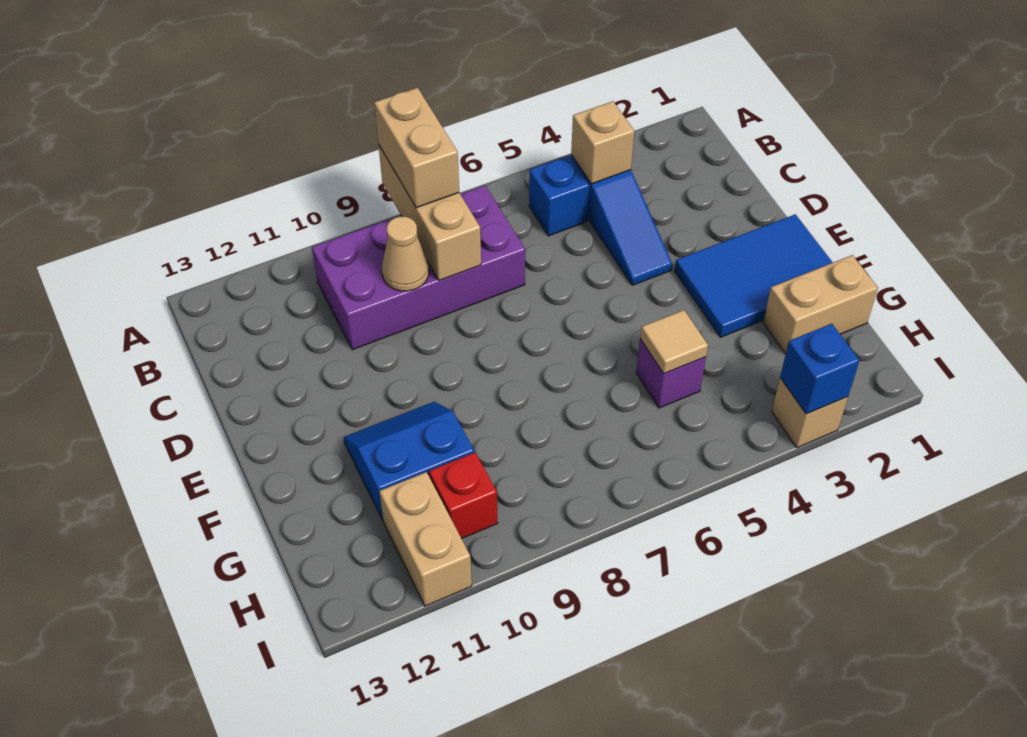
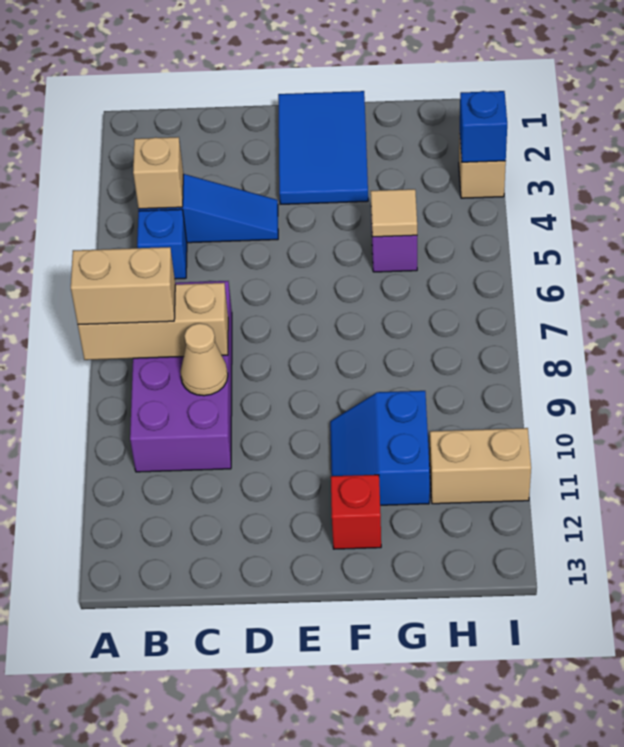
tan brick G1:G2 level 1 -> none
red brick H10 level 1 -> red brick F12 level 1

